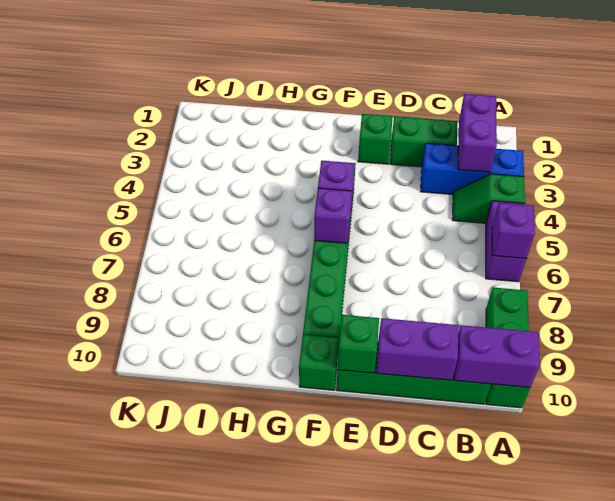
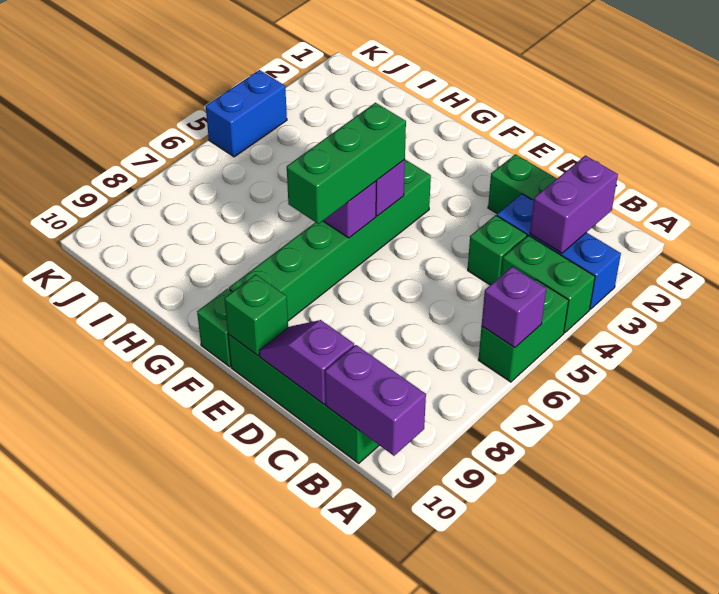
green slope A4:B4 level 1 top A -> green brick A4:B4 level 1
purple brick A5:A6 level 1 -> green brick A5:A6 level 1
green brick A8:A10 level 1 -> green brick F5:F7 level 3
purple brick C10:D10 level 2 -> purple slope C10:D10 level 2 top C
green brick E2 level 1 -> green brick C4 level 1
none -> blue brick K4:K5 level 1

